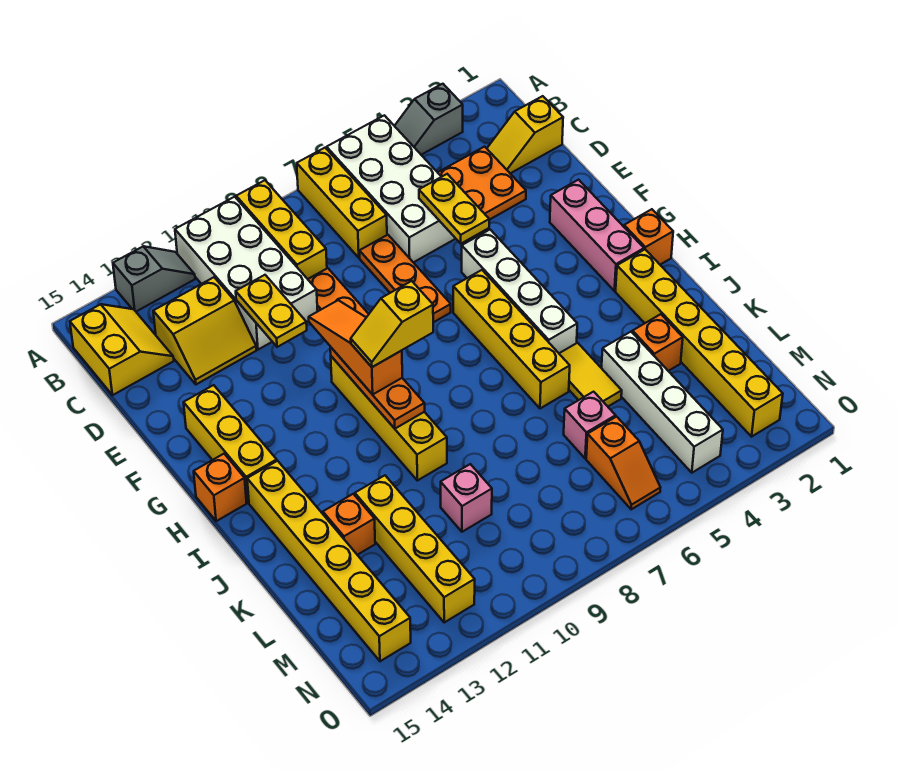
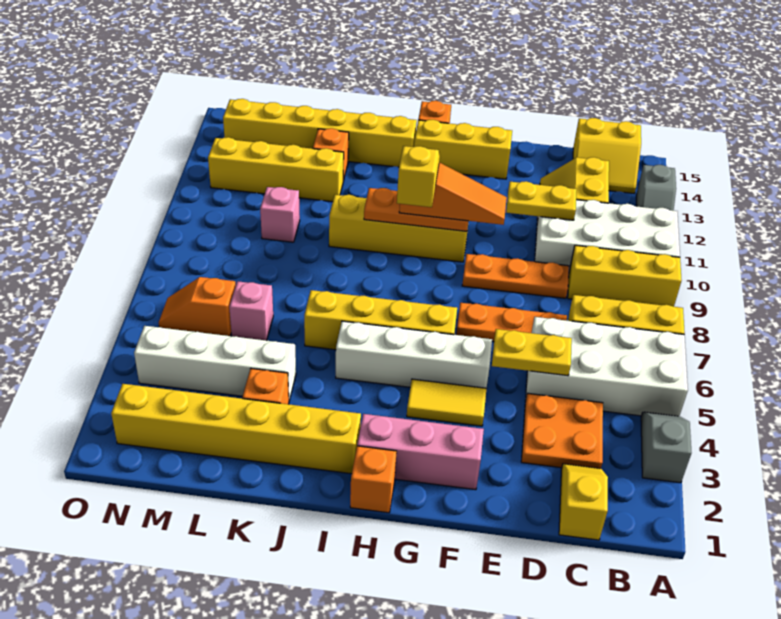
yellow tile J5:K5 level 1 -> yellow tile F4:G4 level 1

